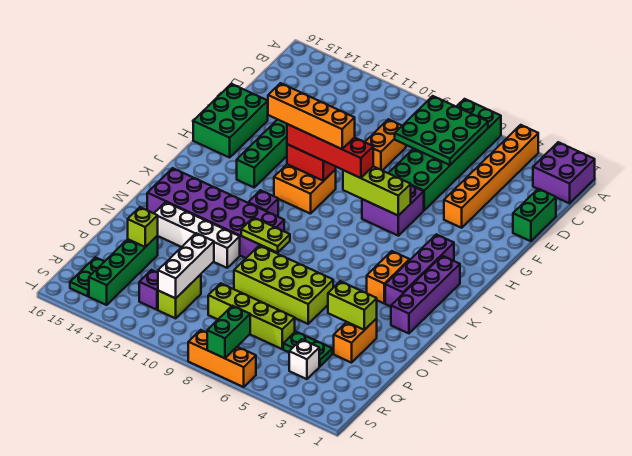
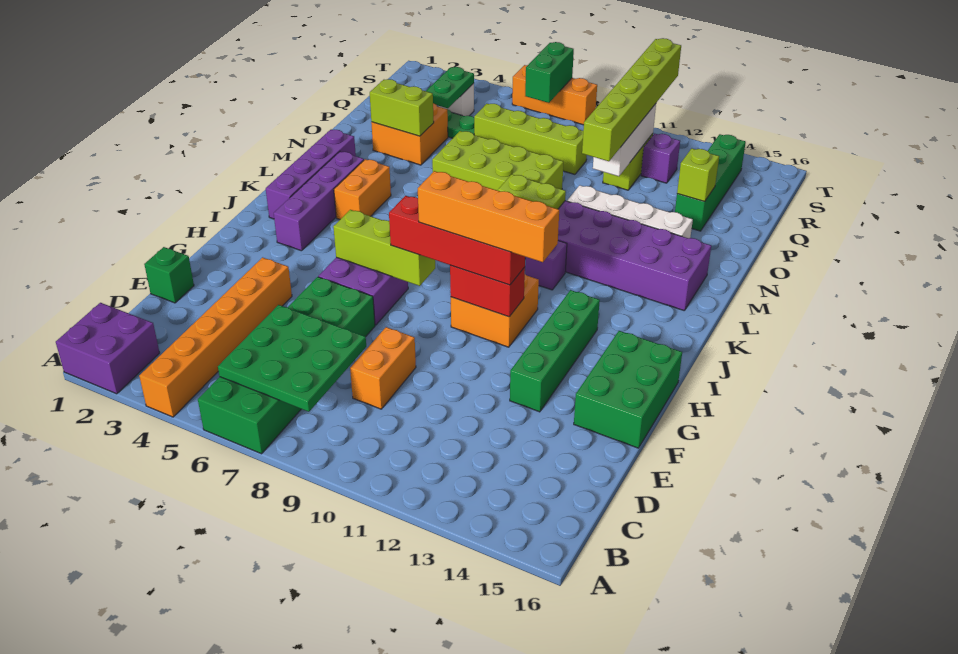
green brick D1:E1 level 1 -> green brick E1 level 1
orange brick O3:P3 level 1 -> orange brick O3:P4 level 1
none -> lime brick O11:T11 level 3
green plate R15:S15 level 1 -> green plate Q4:R4 level 2

